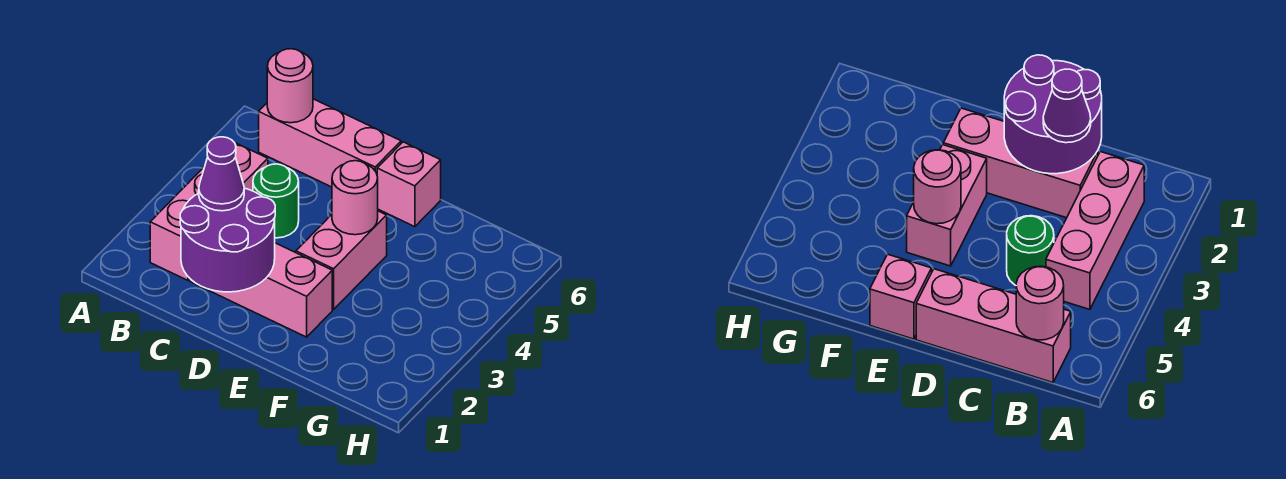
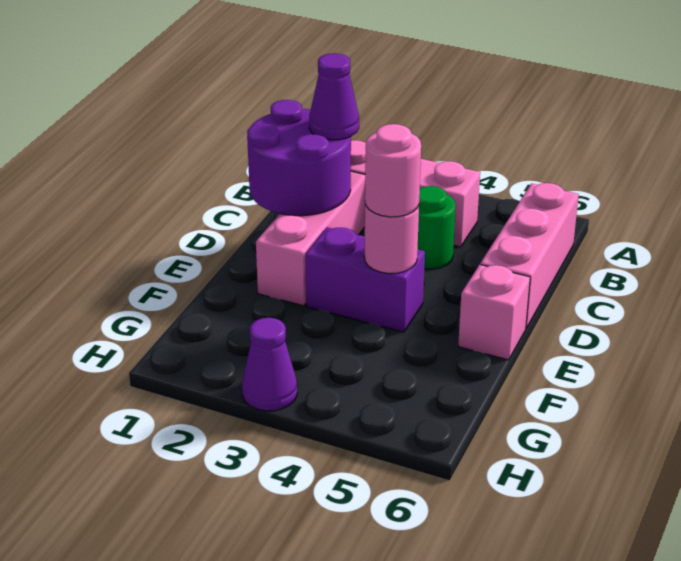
pink round brick B6 level 2 -> pink round brick E4 level 3
pink brick E3:E4 level 1 -> purple brick E3:E4 level 1
none -> purple cone H3 level 1

